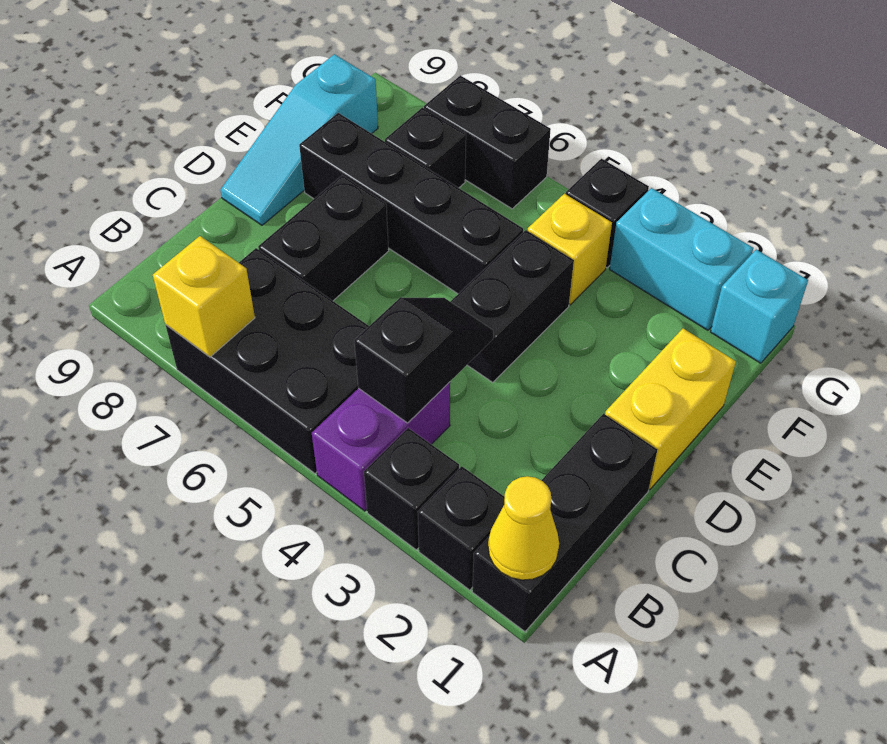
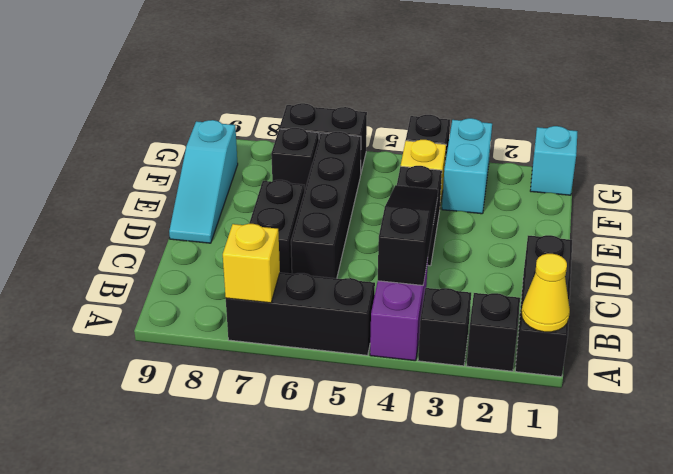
black brick A5:B7 level 1 -> black brick A5:A7 level 1
black slope B4:C4 level 2 top B -> black slope B4:D4 level 2 top B
yellow brick D1:E1 level 1 -> none
black brick E5:E8 level 1 -> black brick C6:F6 level 1
cyan brick G2:G3 level 1 -> cyan brick F3:G3 level 1

